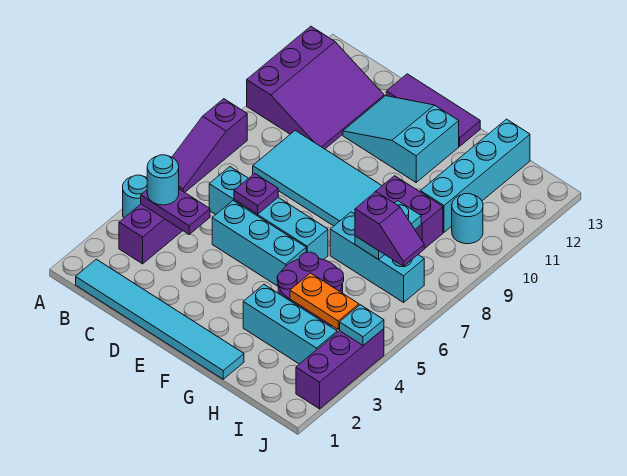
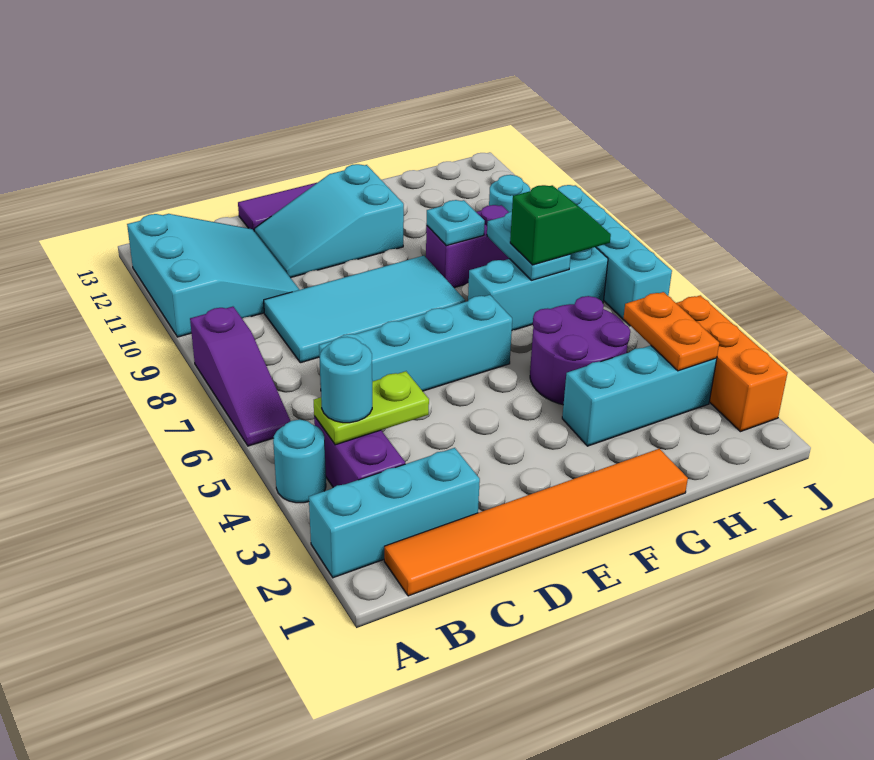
purple slope A10:C12 level 1 top A -> cyan slope A10:C12 level 1 top A
cyan tile B1:G1 level 1 -> orange tile B1:G1 level 1
purple plate B4:C4 level 2 -> lime plate B4:C4 level 2
cyan brick D5:F5 level 1 -> cyan brick A2:C2 level 1
purple plate D6 level 2 -> none
orange plate H4:I4 level 2 -> orange plate I3:I4 level 2
purple slope H7:I7 level 3 top H -> green slope H7:I7 level 3 top H
cyan brick H10:H13 level 1 -> cyan brick J6:J9 level 1
purple brick J2:J4 level 1 -> orange brick J2:J4 level 1
cyan plate J4 level 2 -> cyan plate G9 level 2

